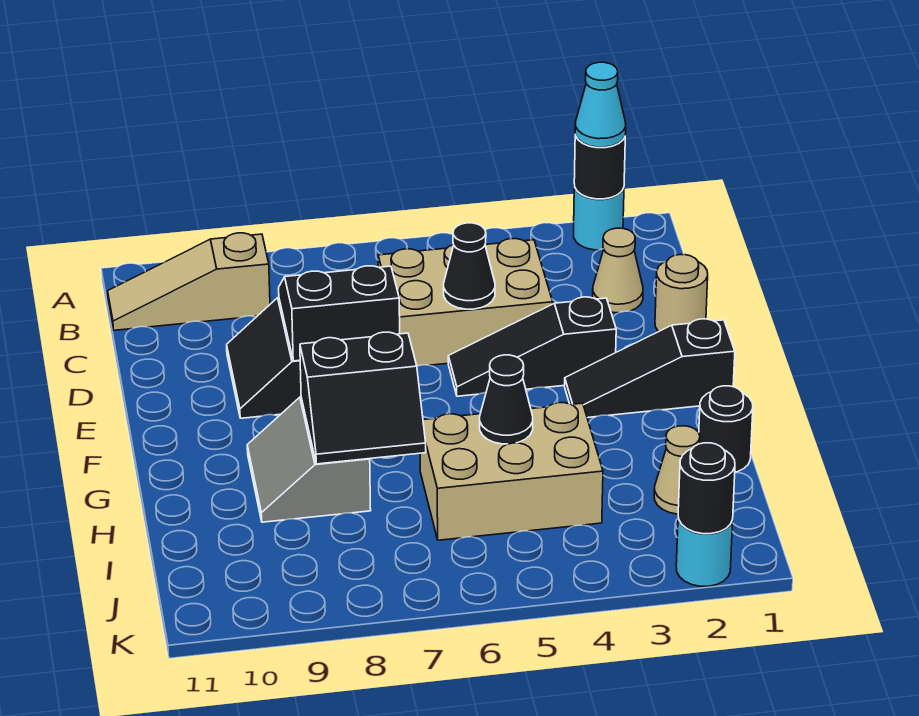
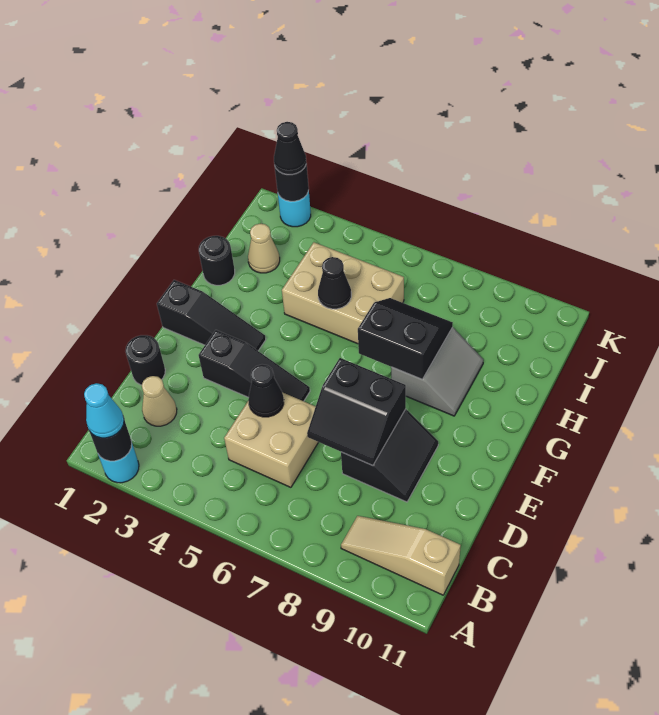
tan slope B9:B11 level 1 top 9 -> tan slope B9:B11 level 1 top 11
tan brick C4:D6 level 1 -> tan brick C5:D6 level 1
tan round brick D1 level 1 -> black round brick D1 level 1
none -> black cone K2 level 3

